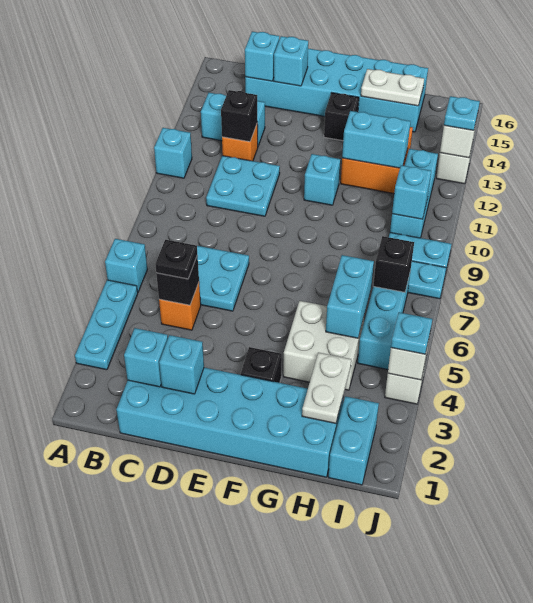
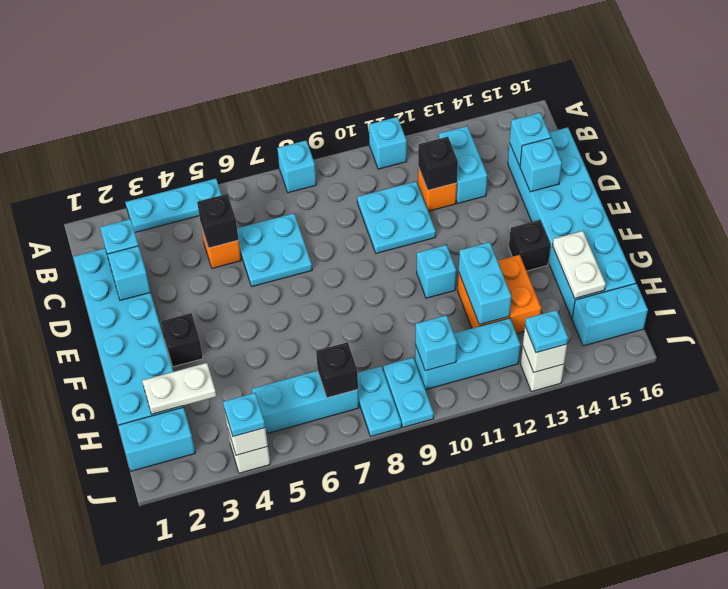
cyan brick A6 level 1 -> cyan brick A8 level 1
black plate C5 level 3 -> none
white brick G4:H5 level 1 -> none
cyan brick H5:H6 level 2 -> cyan brick I15:I16 level 1

